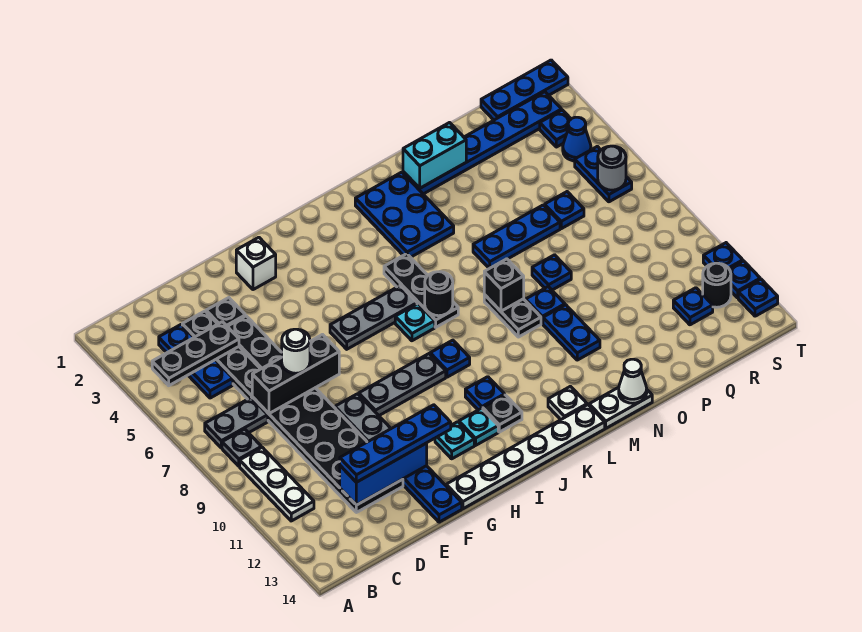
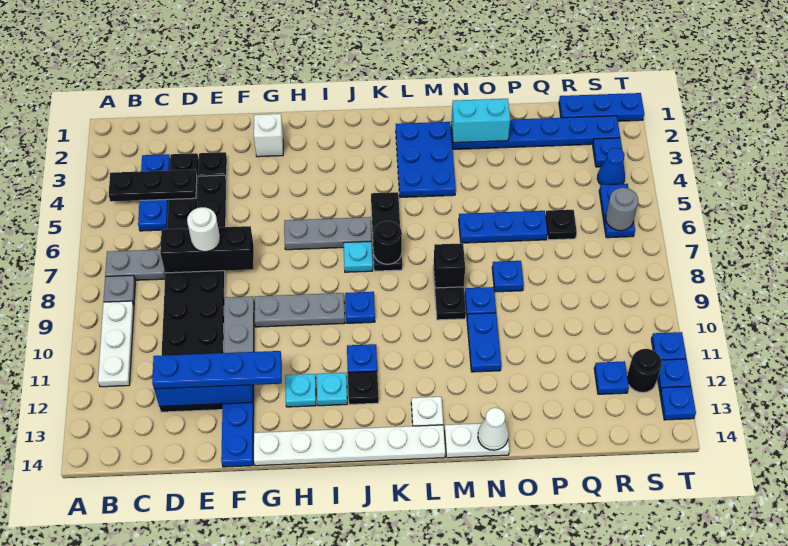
blue plate Q6 level 1 -> black plate Q6 level 1

